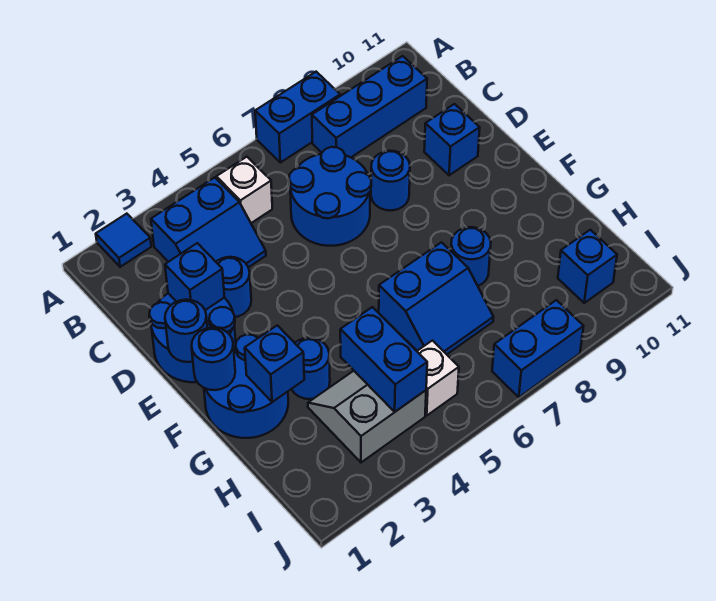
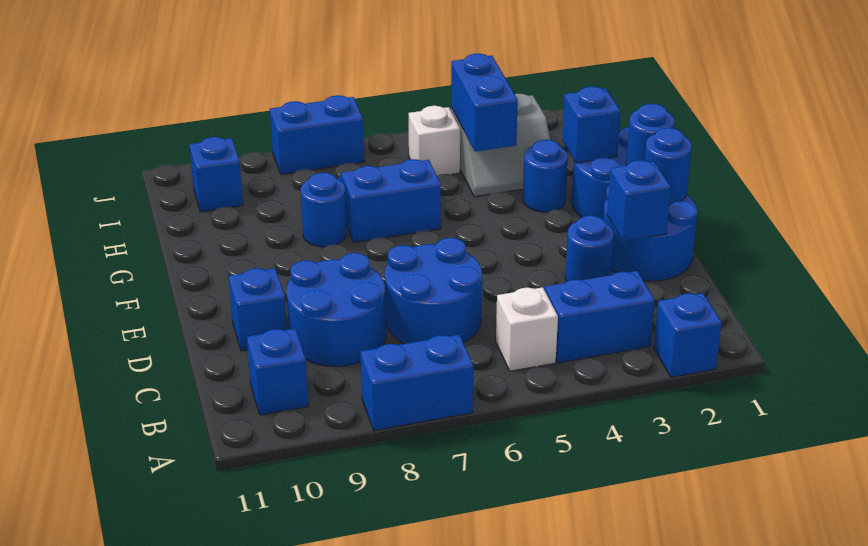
blue tile A2 level 1 -> blue brick A2 level 1
blue brick B8:B10 level 1 -> blue brick B10 level 1
blue round brick D8 level 1 -> blue round brick C8:D9 level 1

